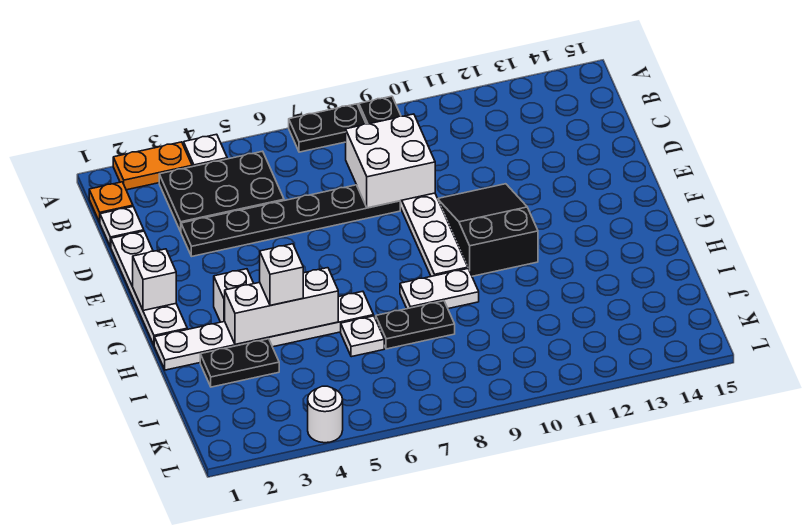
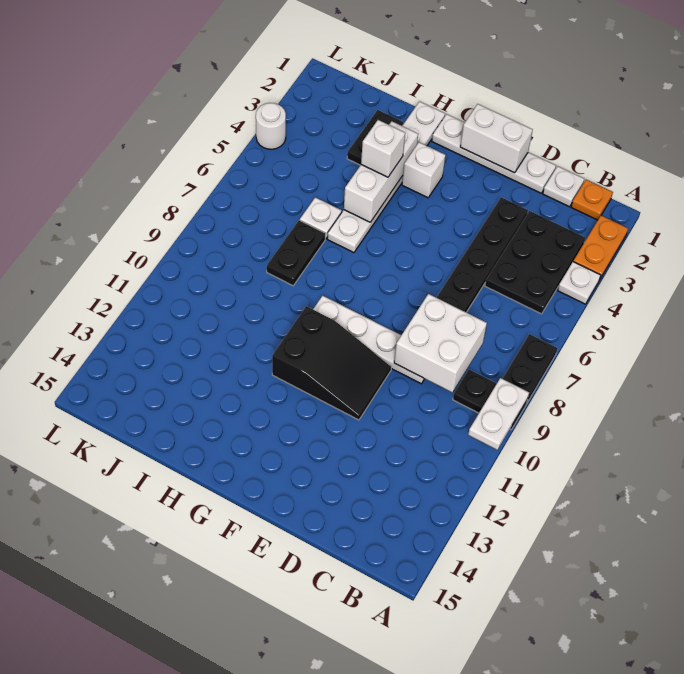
white brick F1 level 2 -> white brick E1:F1 level 2
white plate H8:H9 level 1 -> white plate A9:A10 level 2

